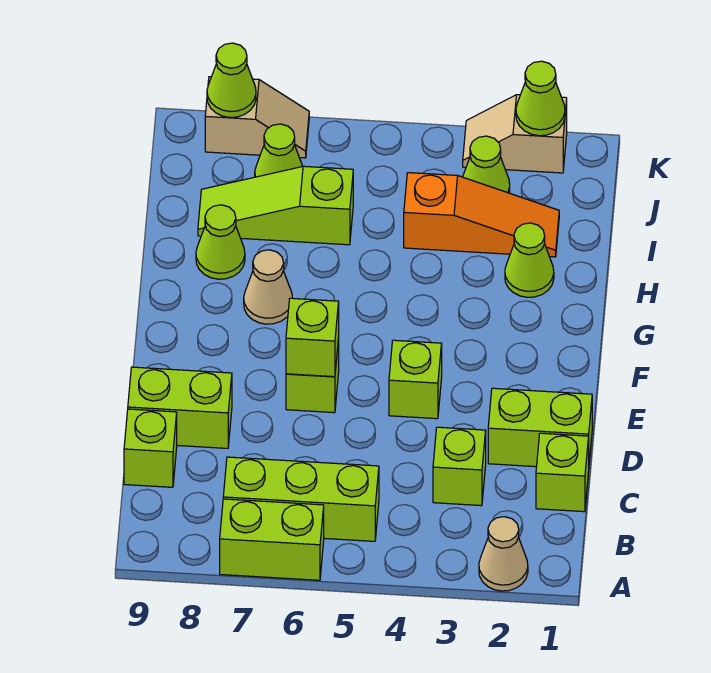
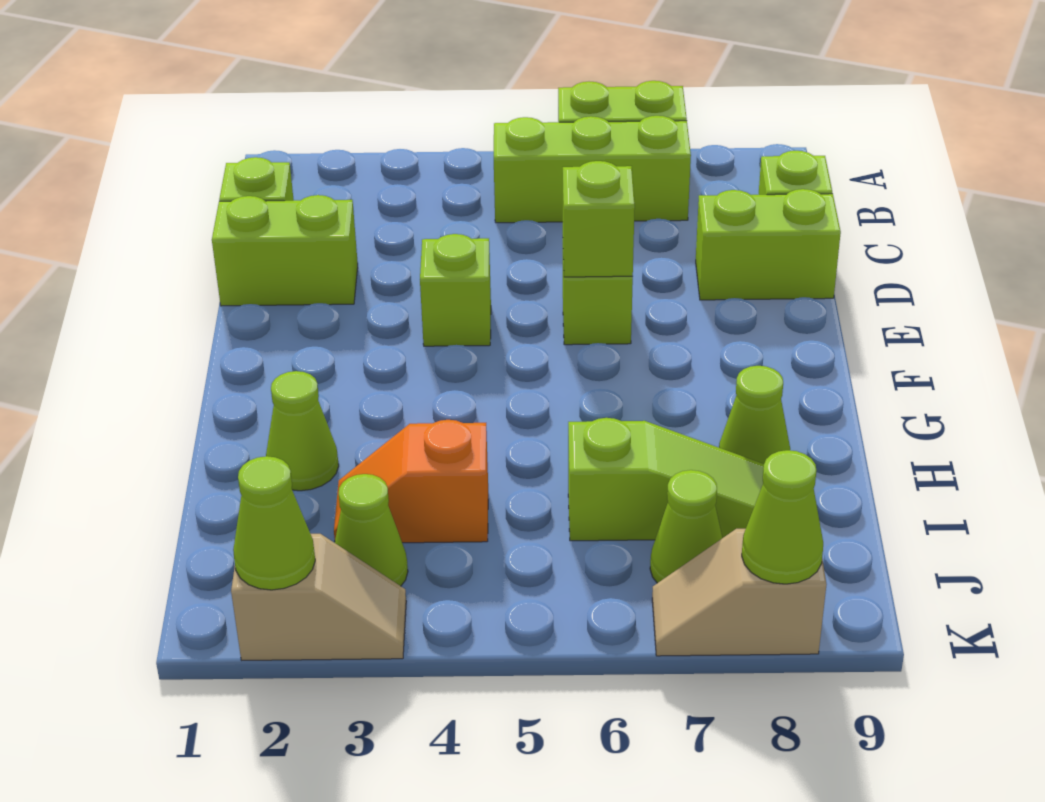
tan cone A2 level 1 -> none
lime brick C3 level 1 -> none
tan cone G7 level 1 -> none
orange slope I2:I4 level 1 top 4 -> orange slope I3:I4 level 1 top 4

